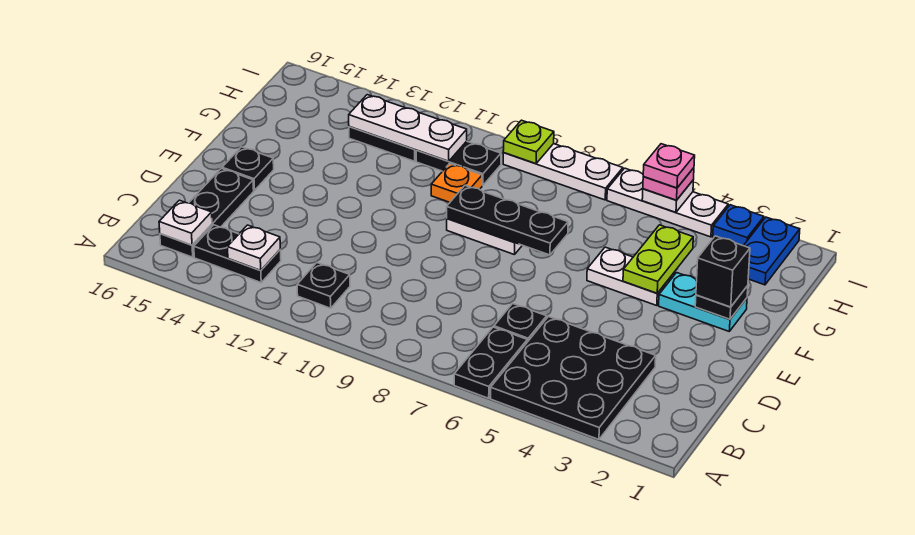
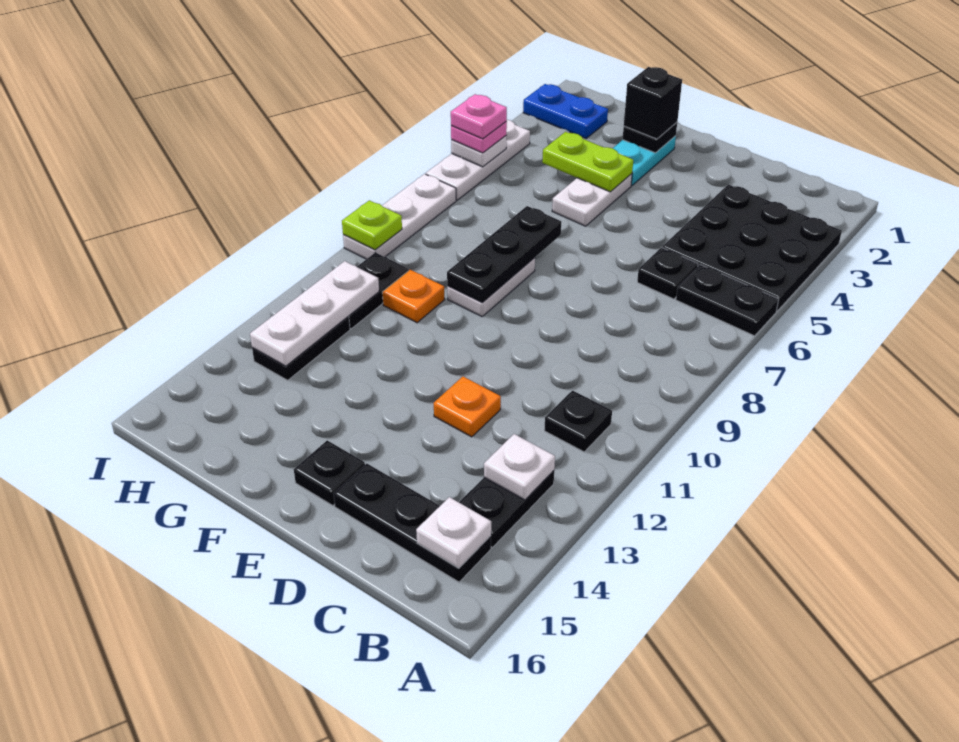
none -> orange plate D12 level 1
blue plate I3 level 1 -> none

